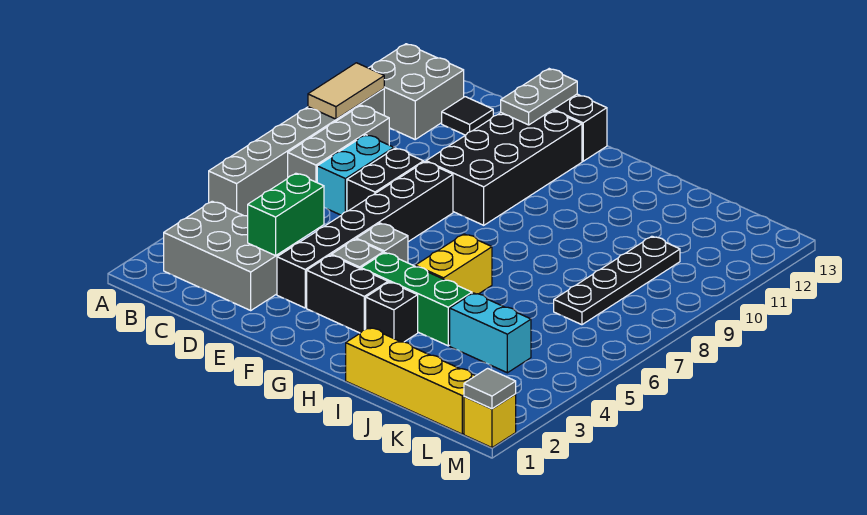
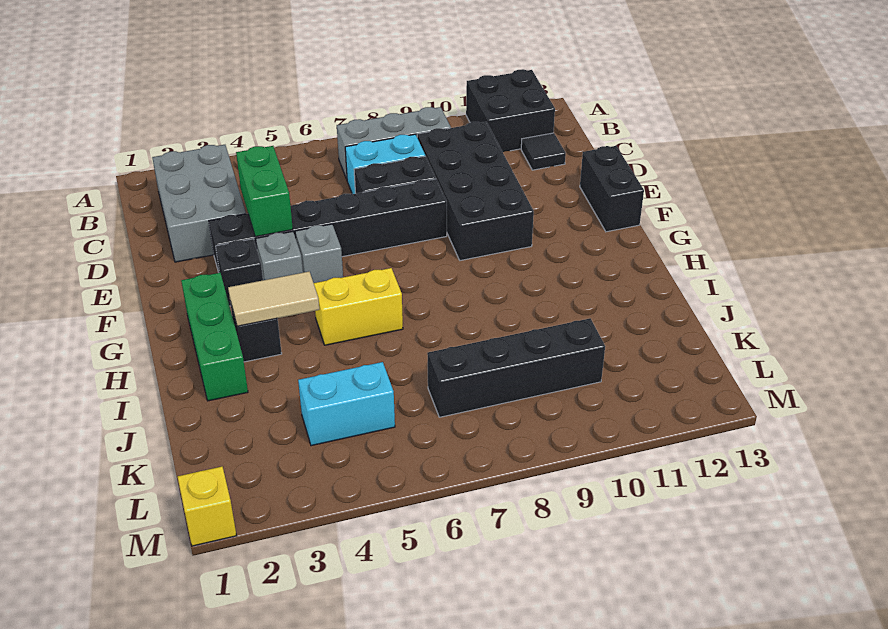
grey brick A5:A10 level 1 -> none
tan tile A9:A10 level 2 -> tan tile H3:H4 level 2
grey brick A11:B12 level 1 -> black brick A11:B12 level 1
green brick D3:D4 level 2 -> green brick D4:E4 level 2
black brick E9:F12 level 1 -> black brick C9:F10 level 1
grey plate E12:E13 level 2 -> none
black brick F3:G3 level 1 -> black brick F3 level 1
green brick G4:I4 level 1 -> green brick G2:I2 level 1
yellow brick I1:L1 level 1 -> none
cyan brick J4:K4 level 1 -> cyan brick K4:K5 level 1
black plate K7:K10 level 1 -> black brick K7:K10 level 1
grey tile M1 level 2 -> none

